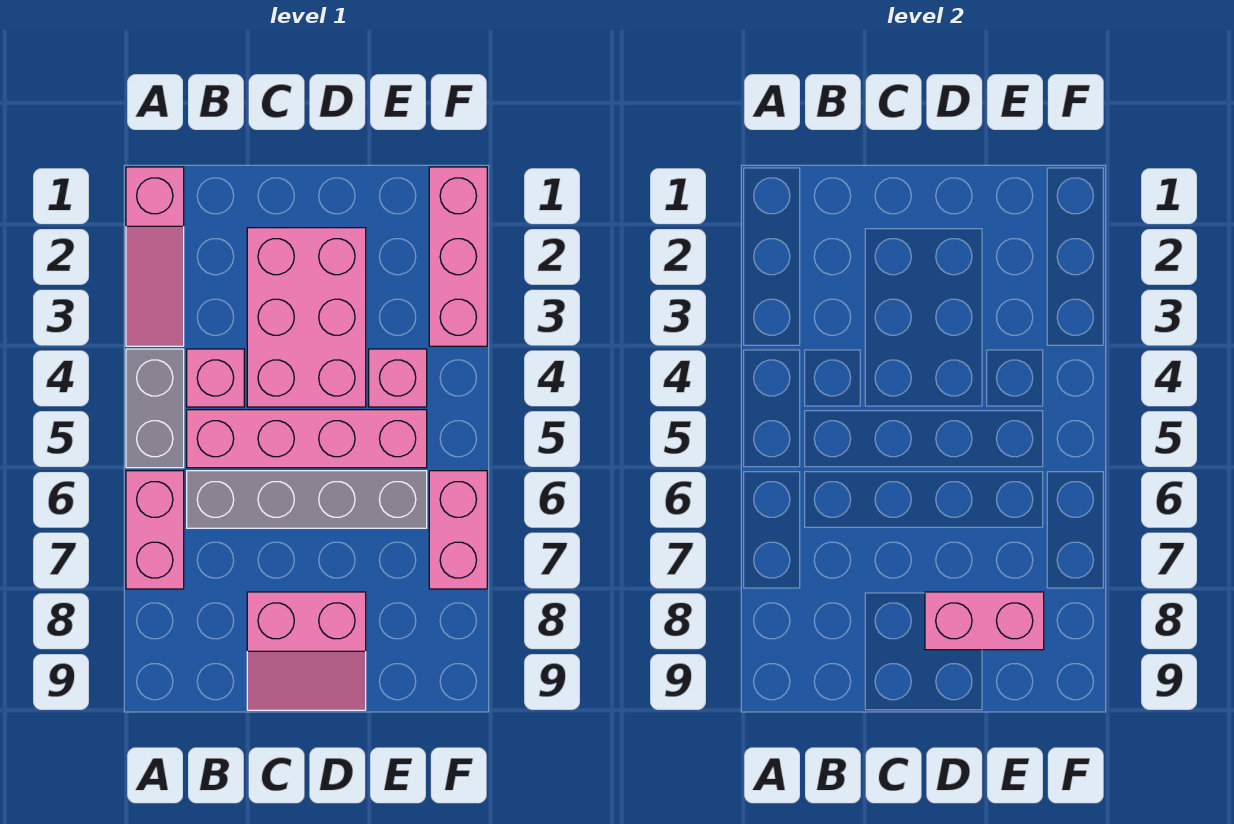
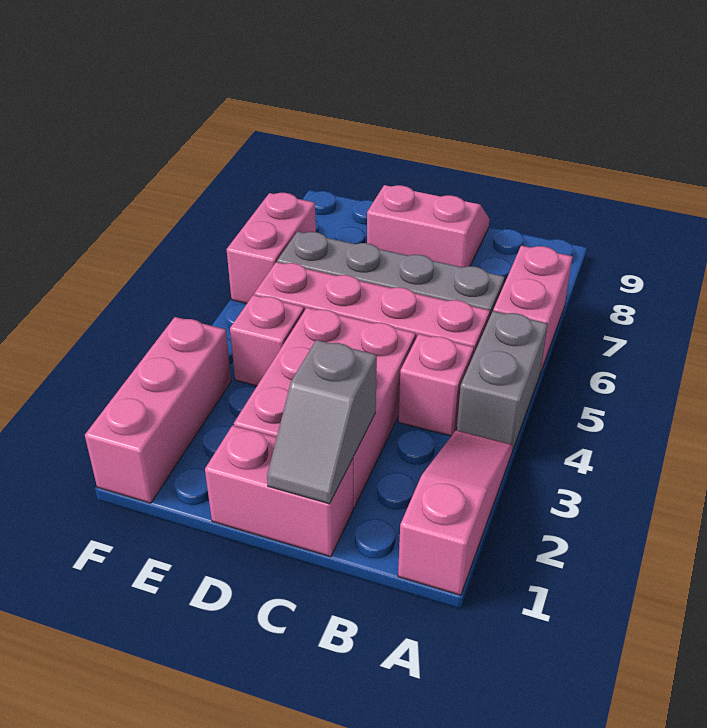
none -> grey slope C1:C2 level 2 top 2
pink brick D8:E8 level 2 -> pink brick C1:D1 level 1

